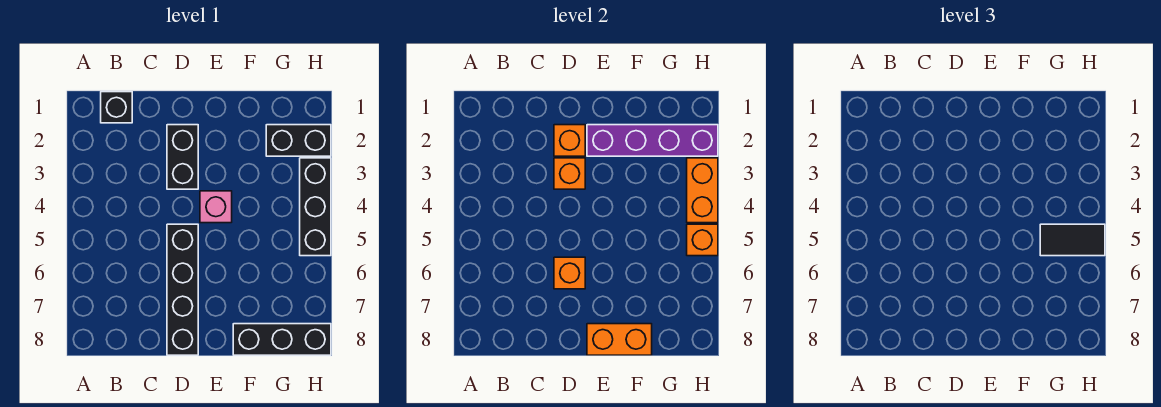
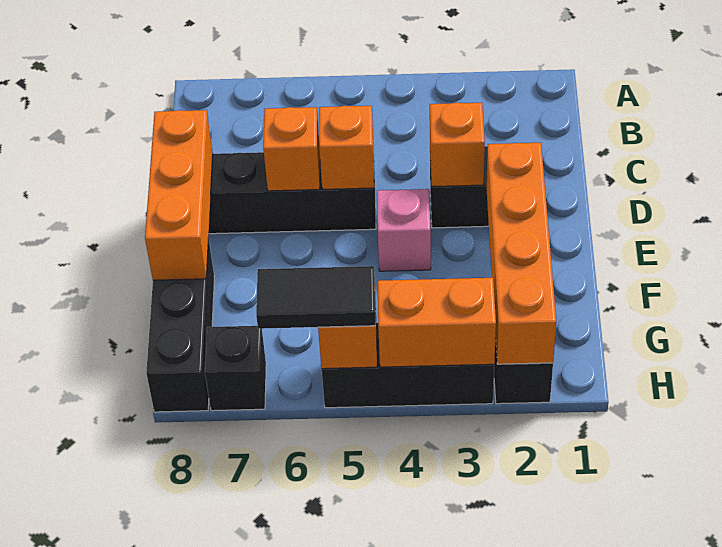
black brick B1 level 1 -> black brick H7 level 1
orange brick D2 level 2 -> orange brick D5 level 2
purple brick E2:H2 level 2 -> orange brick E2:H2 level 2
orange brick E8:F8 level 2 -> orange brick D8:F8 level 2
black tile G5:H5 level 3 -> black tile H5:H6 level 3

